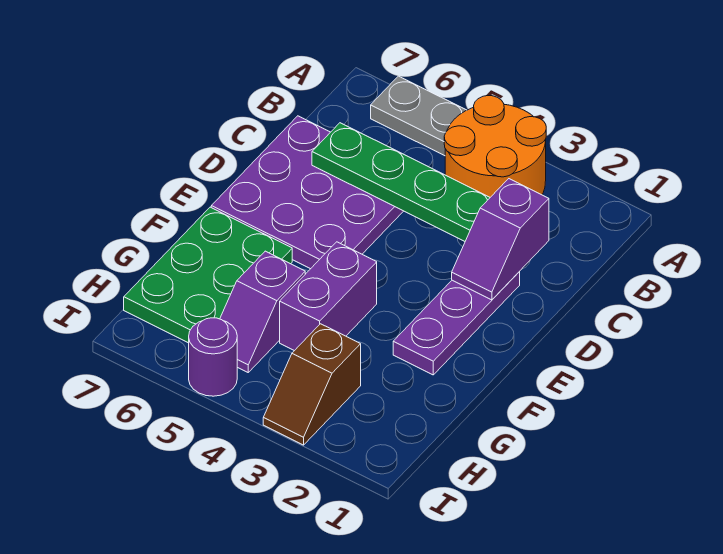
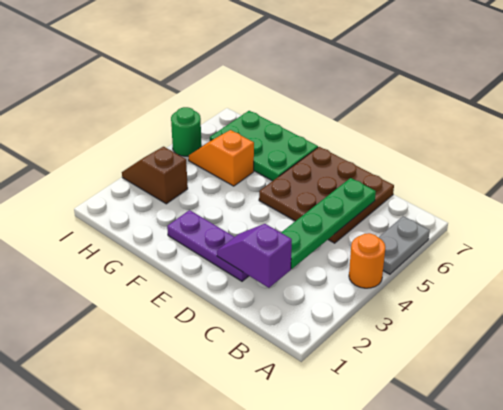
orange round brick A3:B4 level 1 -> orange round brick A4 level 1
purple plate C5:E7 level 1 -> brown plate C5:E7 level 1
purple brick F4:G4 level 1 -> none
purple slope G5:H5 level 1 top G -> orange slope G5:H5 level 1 top G
purple round brick I5 level 1 -> green round brick I5 level 1

